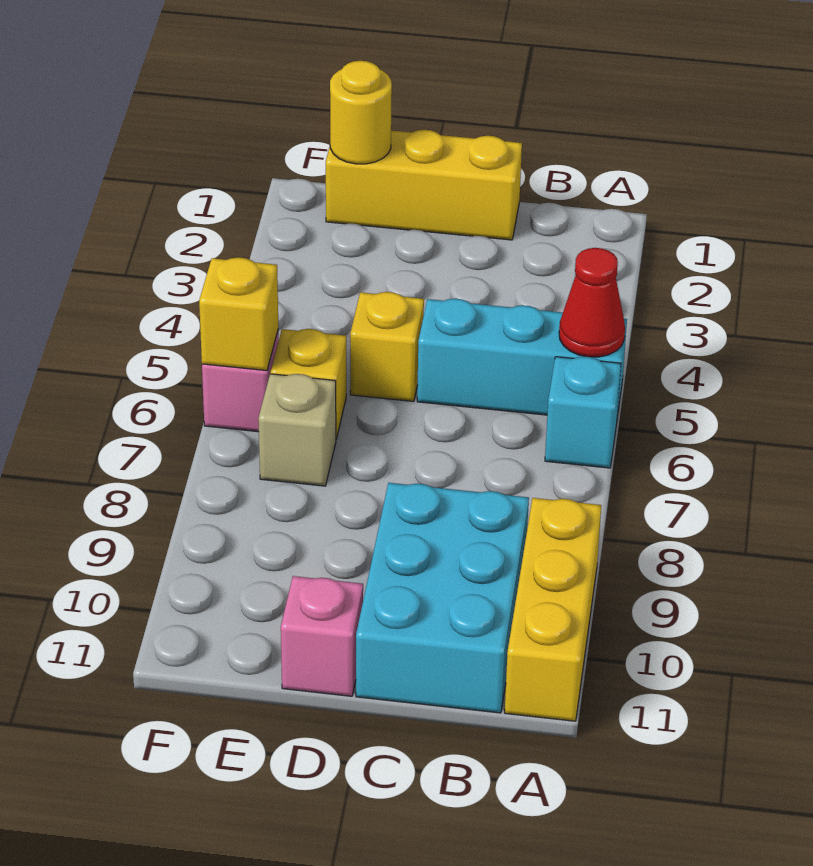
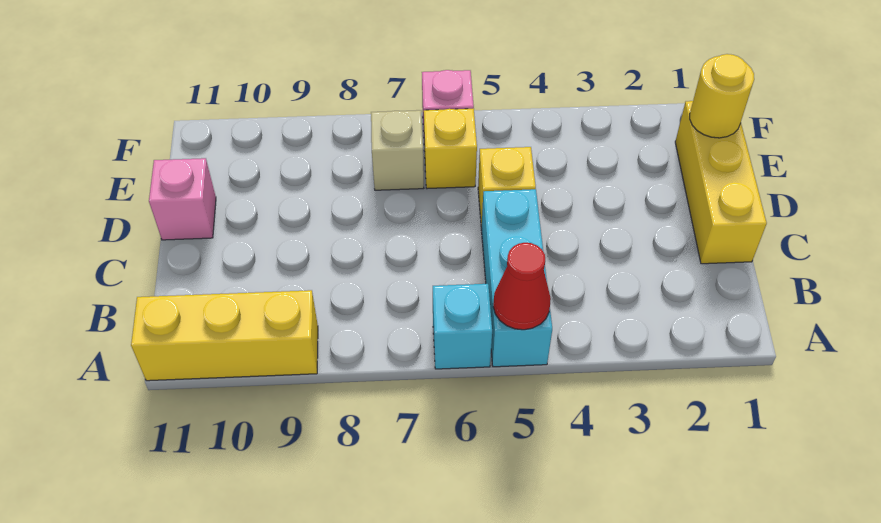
cyan brick B9:C11 level 1 -> none
yellow brick F6 level 2 -> none

